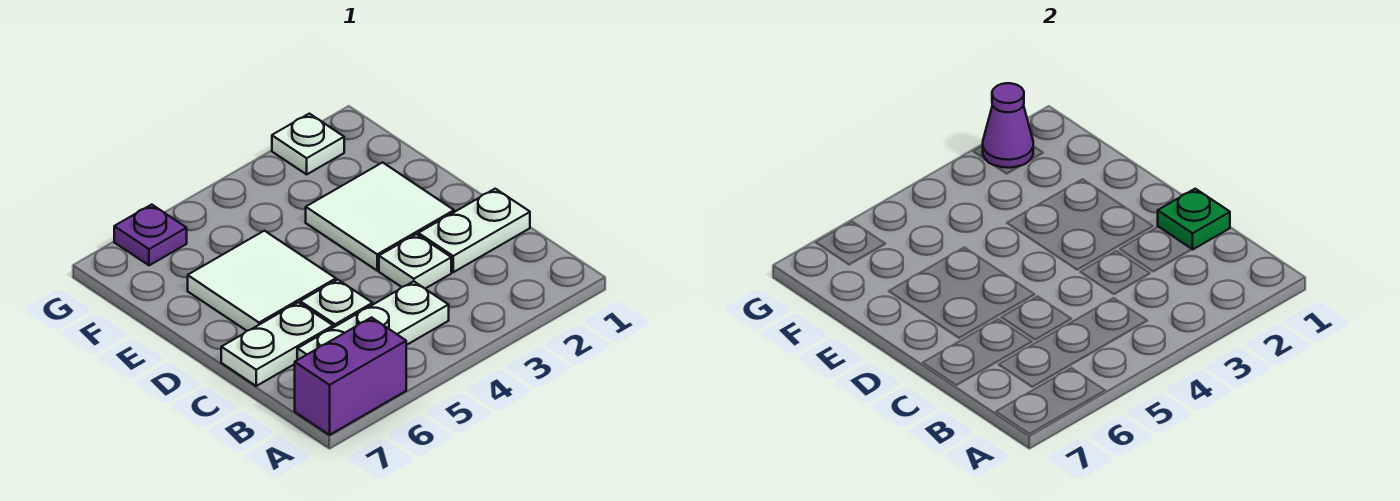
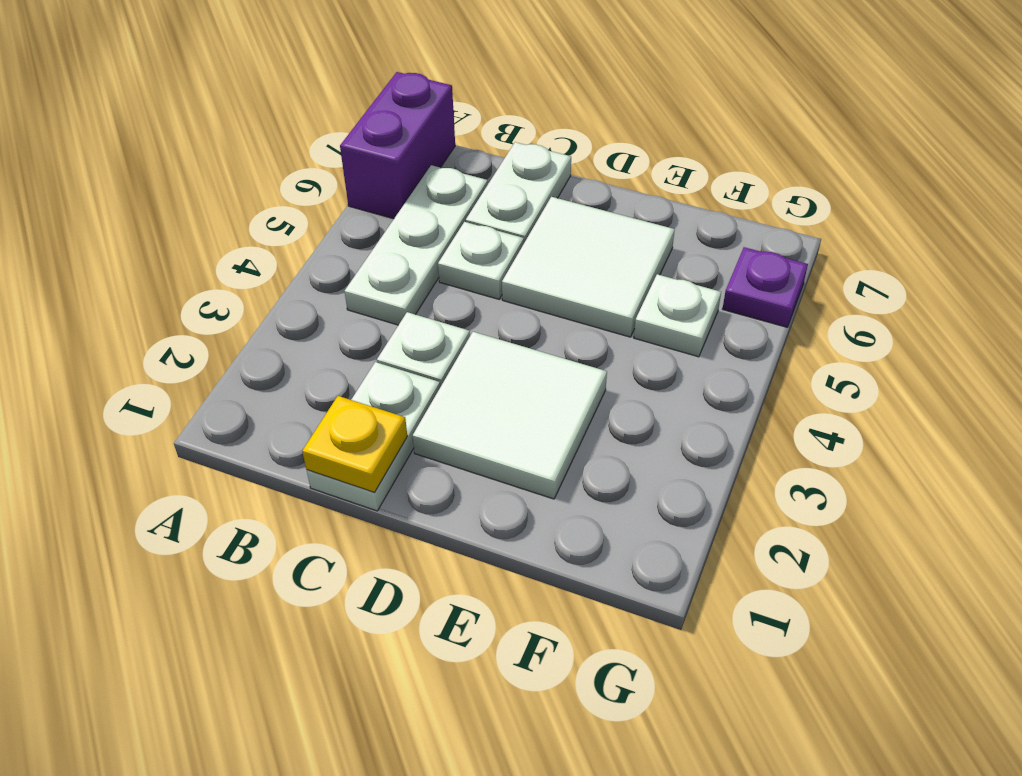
green plate C1 level 2 -> yellow plate C1 level 2
white plate G2 level 1 -> white plate F5 level 1
purple cone G2 level 2 -> none

